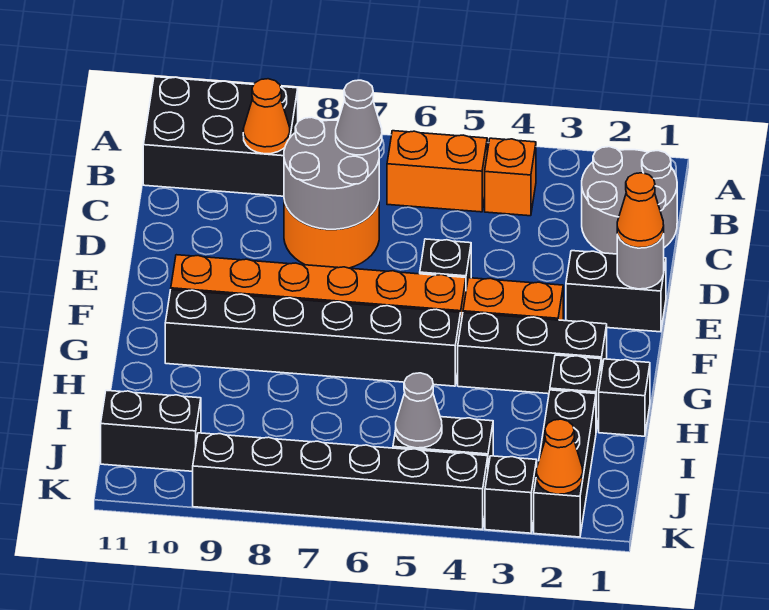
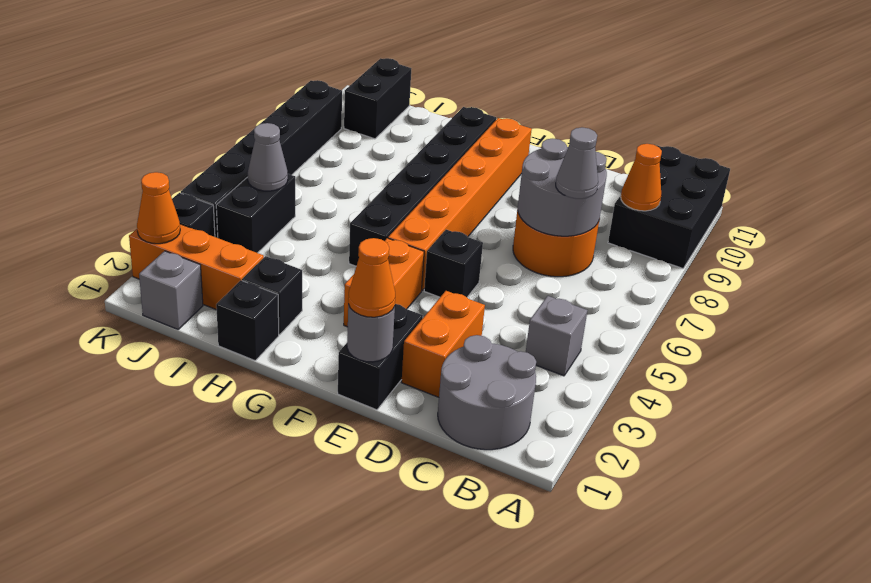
orange brick B4 level 1 -> grey brick B4 level 1
orange brick B5:B6 level 1 -> orange brick D2:D3 level 1
black brick G2:G4 level 1 -> none
black brick I2:K2 level 1 -> orange brick I2:K2 level 1
none -> grey brick J1 level 1

